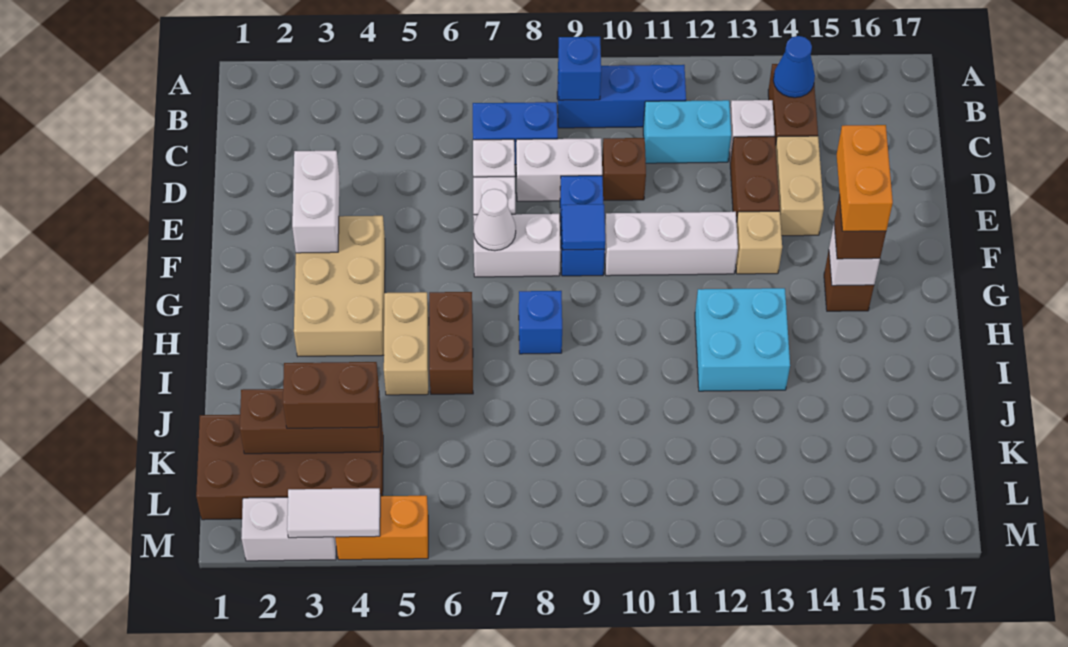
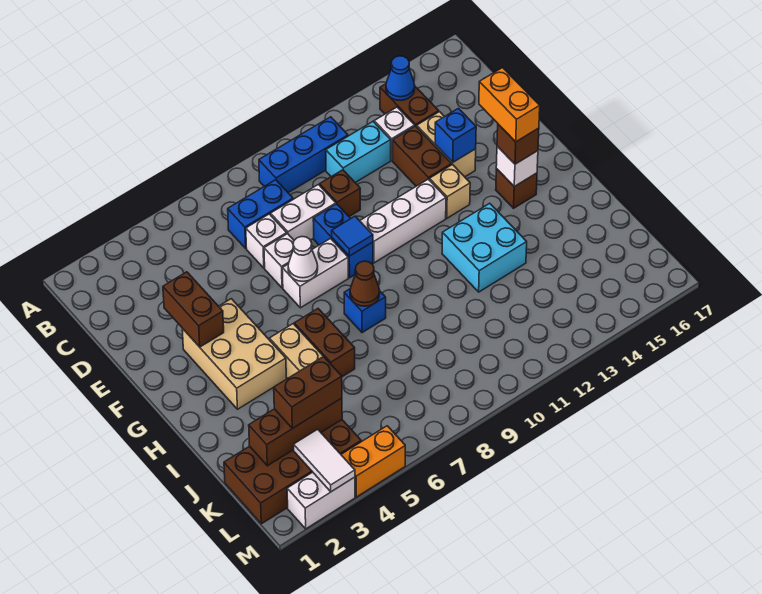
blue brick B9 level 2 -> blue brick E14 level 2
white brick E3:F3 level 2 -> brown brick E3:F3 level 2
none -> brown cone H8 level 2
white tile M3:M4 level 2 -> white tile L3:M3 level 2

